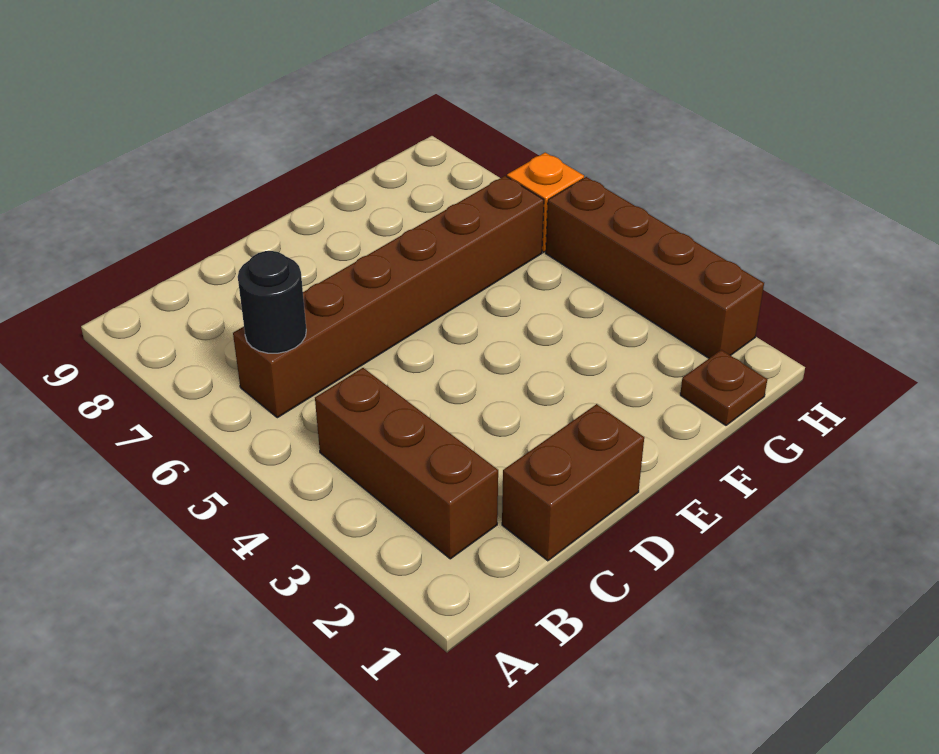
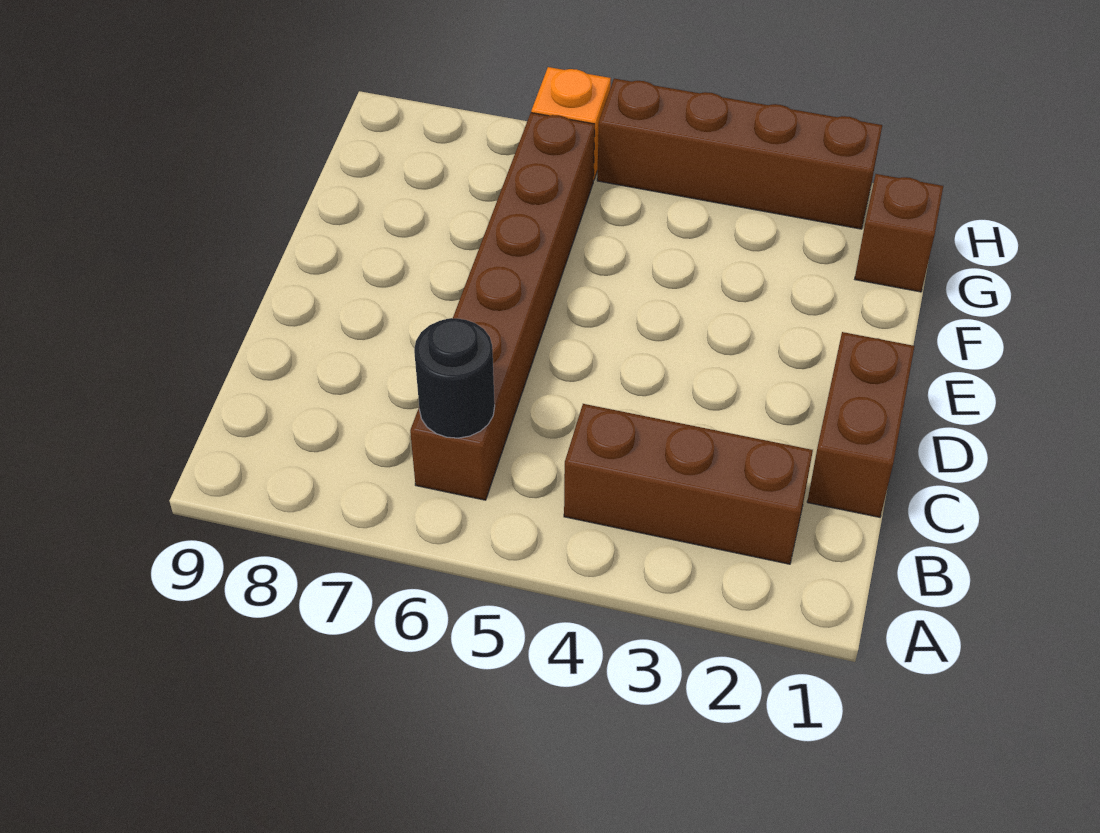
brown plate G1 level 1 -> brown brick G1 level 1

